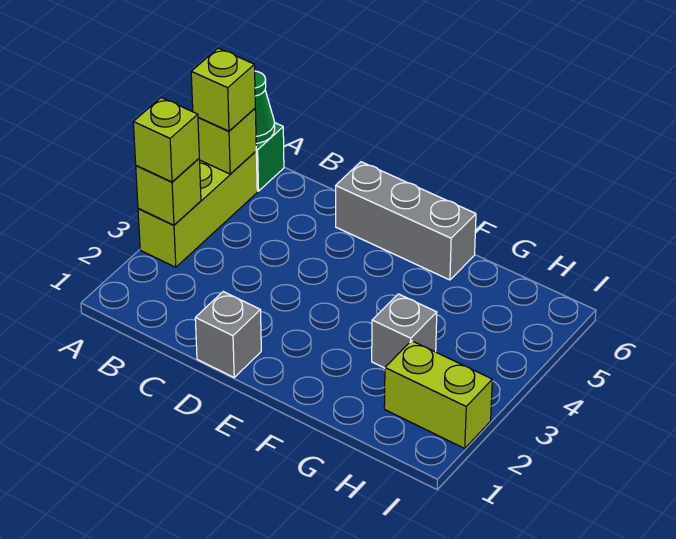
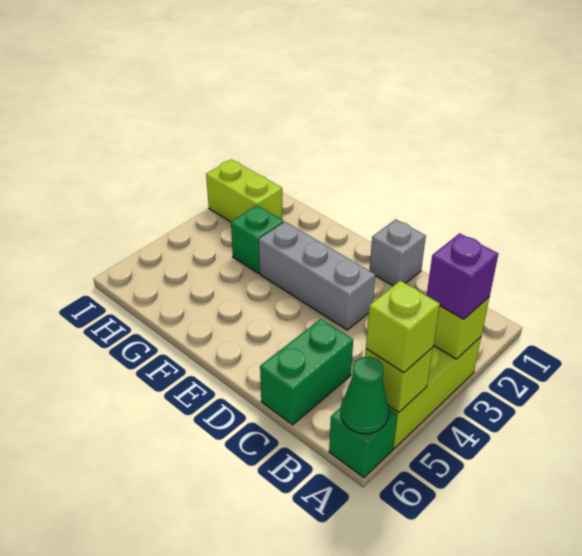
lime brick A3 level 3 -> purple brick A3 level 3
none -> green brick C5:C6 level 1
grey brick D6:F6 level 1 -> grey brick D3:F3 level 1
grey brick G3 level 1 -> green brick G3 level 1

